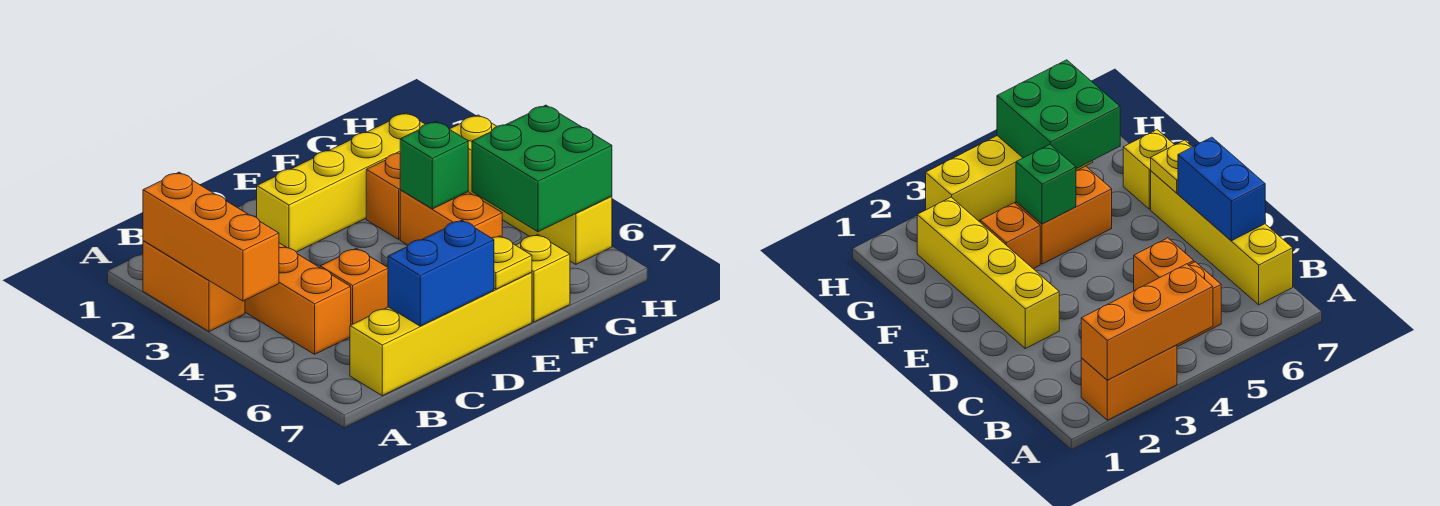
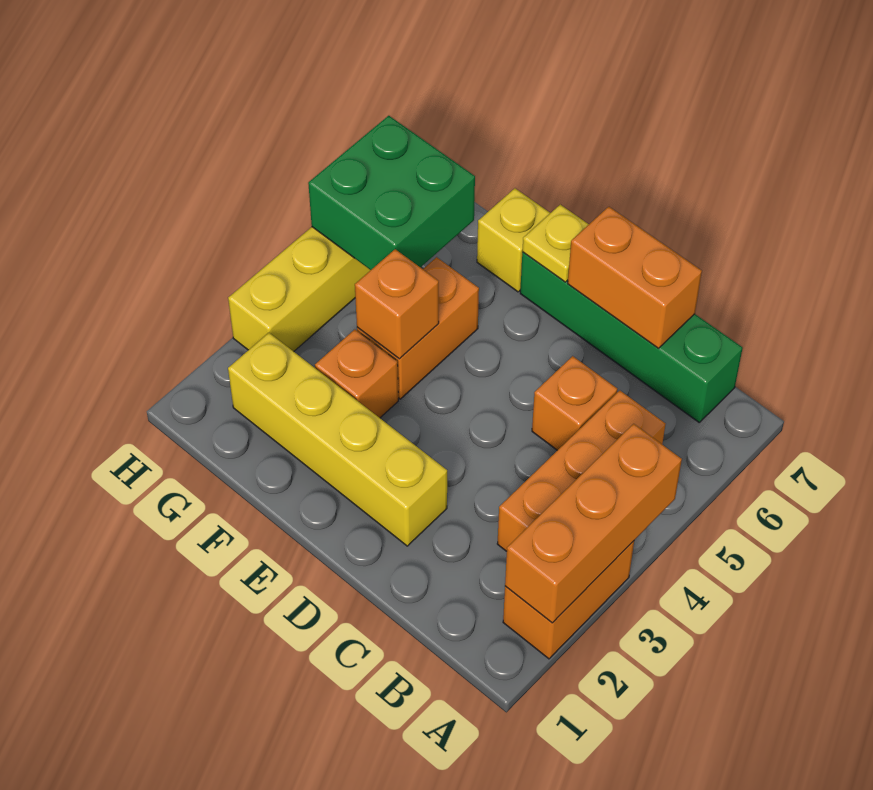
yellow brick B7:E7 level 1 -> green brick B7:E7 level 1
blue brick C7:D7 level 2 -> orange brick C7:D7 level 2
green brick F4 level 2 -> orange brick F4 level 2

